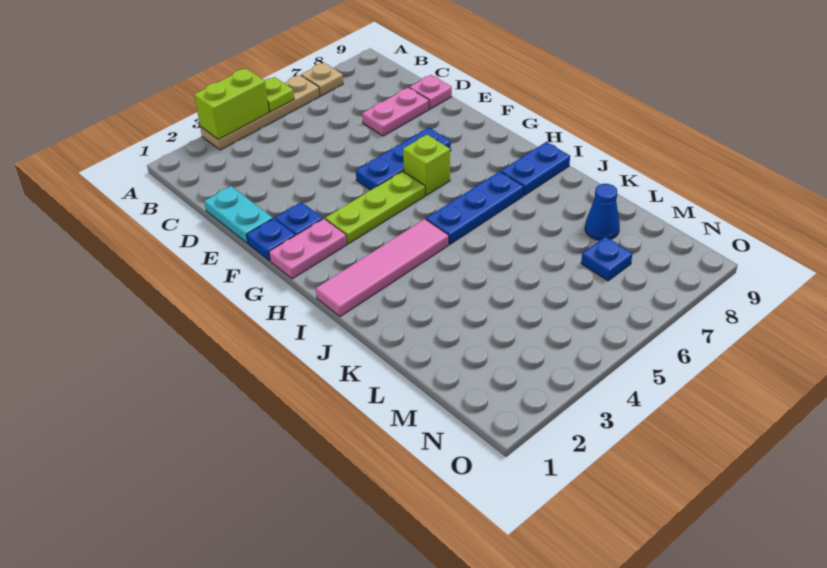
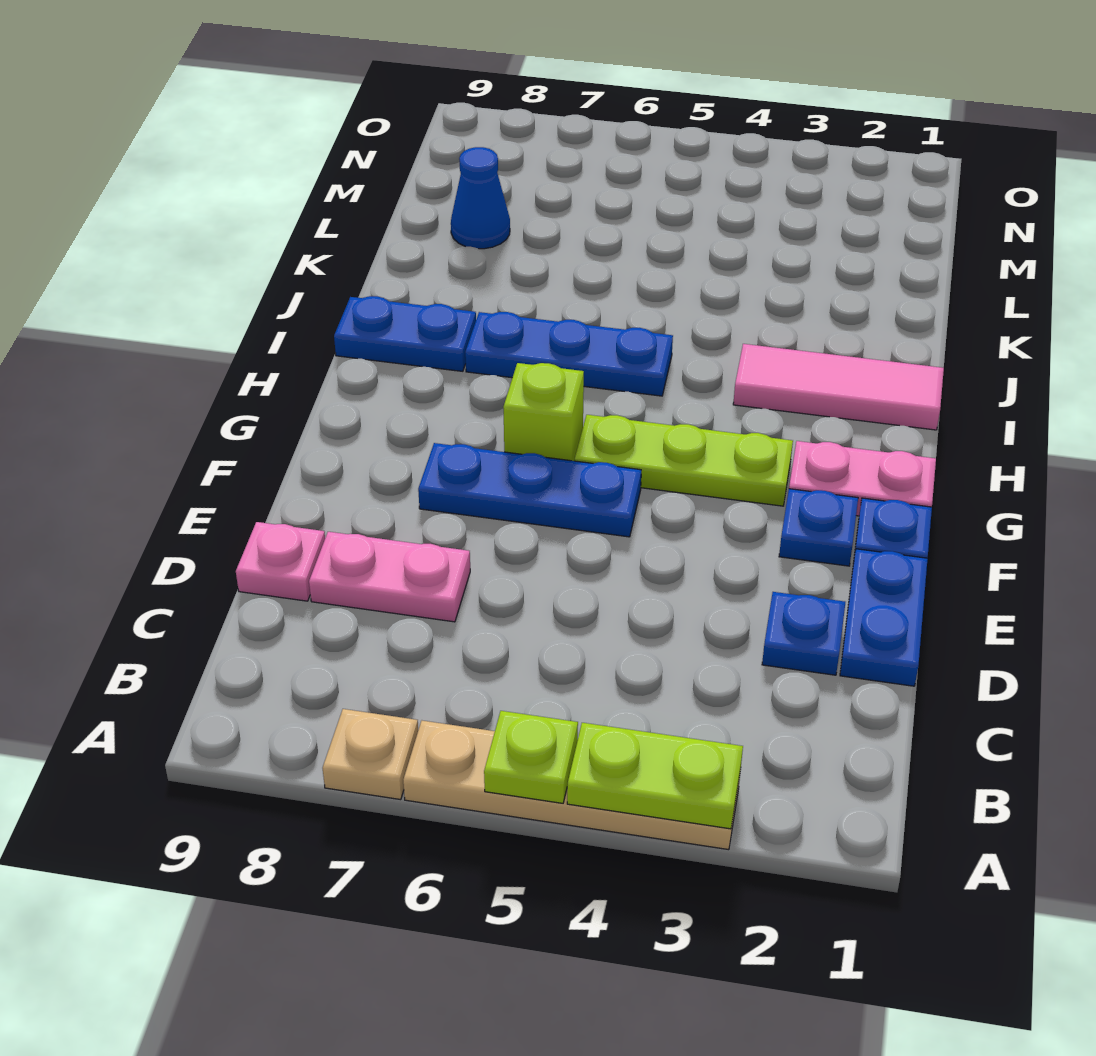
lime brick A3:A4 level 2 -> lime plate A3:A4 level 2
cyan plate D1:E1 level 1 -> blue plate D1:E1 level 1
pink tile I1:I4 level 1 -> pink tile I1:I3 level 1
blue plate M7 level 1 -> blue plate D2 level 1

